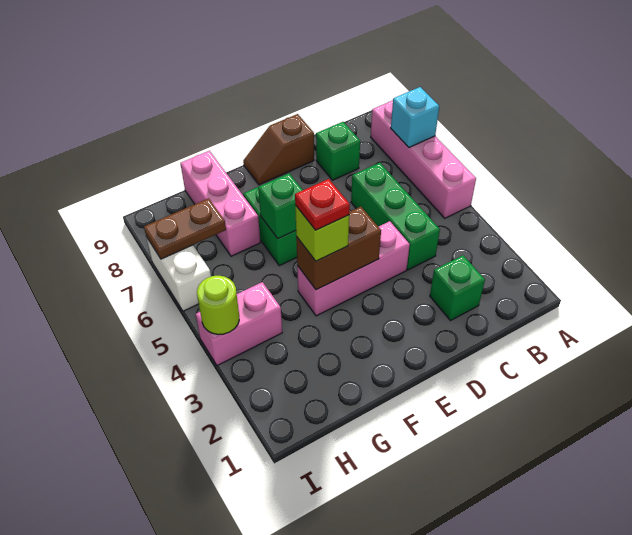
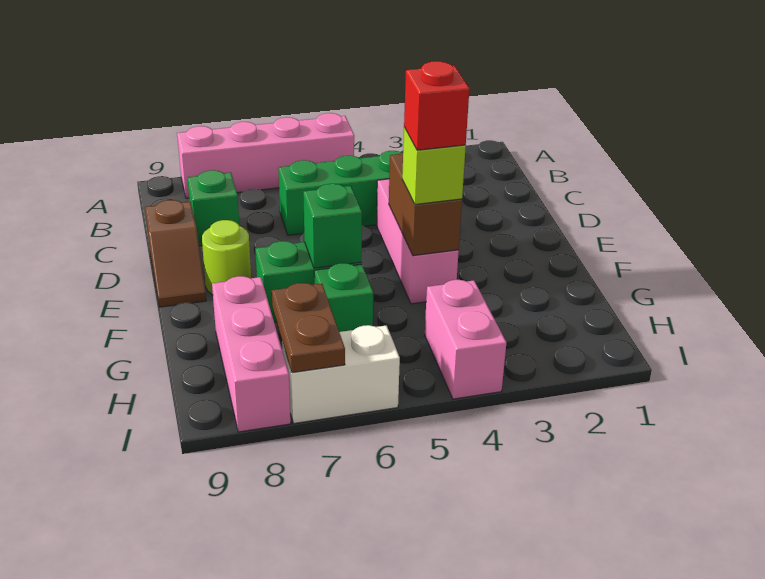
cyan brick A7 level 2 -> none
green brick C2 level 1 -> green brick G6 level 1
red plate F4 level 4 -> red brick F4 level 4
pink brick G7:G9 level 1 -> pink brick G8:I8 level 1
lime round brick I4 level 2 -> lime round brick E8 level 1

